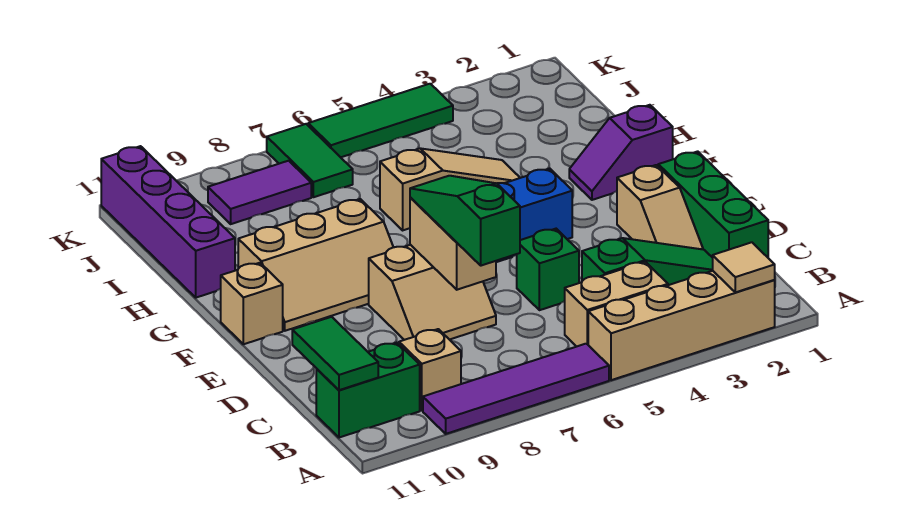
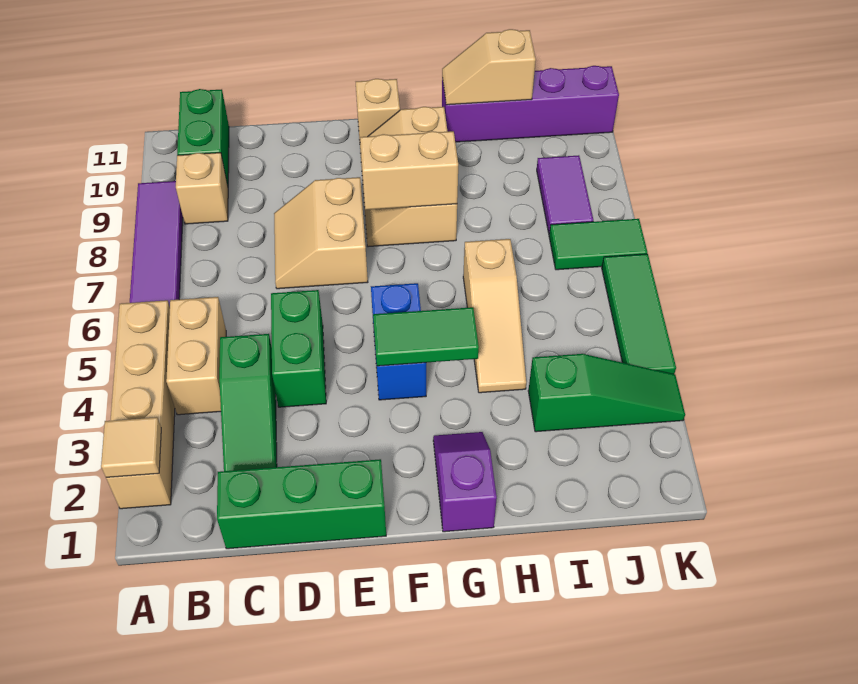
green tile B11:C11 level 2 -> green tile F4:G4 level 2
green slope C7:E7 level 3 top C -> green slope I3:K3 level 1 top I
tan slope D2:E2 level 1 top E -> tan slope H11:I11 level 2 top I
green brick D5 level 1 -> green brick D4:D5 level 1
tan brick D7:E7 level 2 -> tan brick F8:G8 level 2

